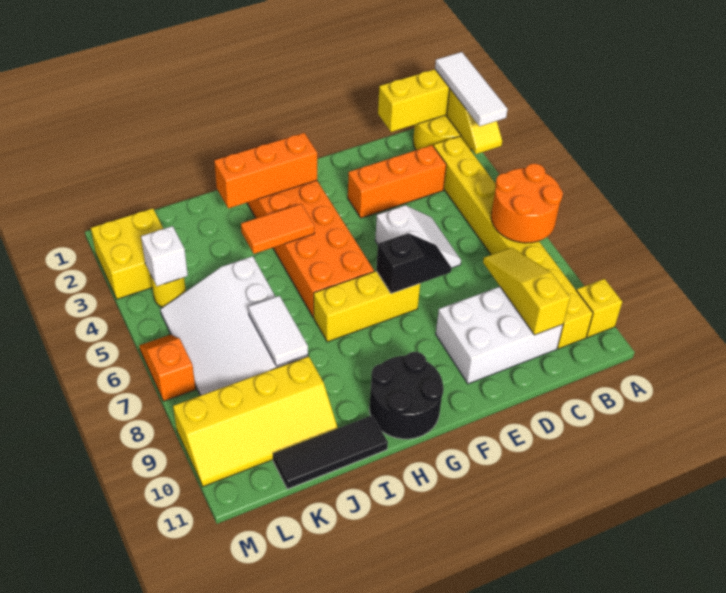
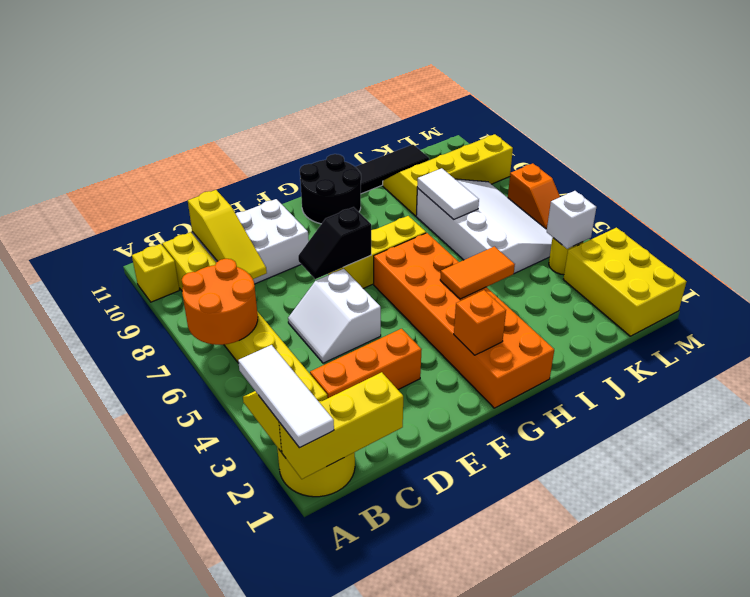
orange brick G2:I2 level 2 -> orange brick G2 level 2
yellow brick L2:M3 level 1 -> yellow brick L1:M3 level 1

